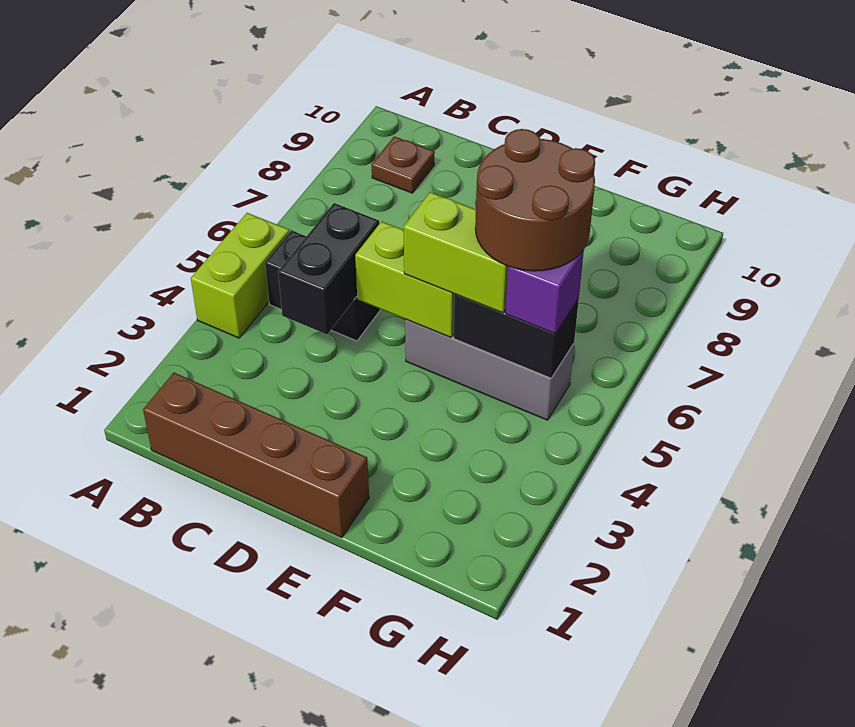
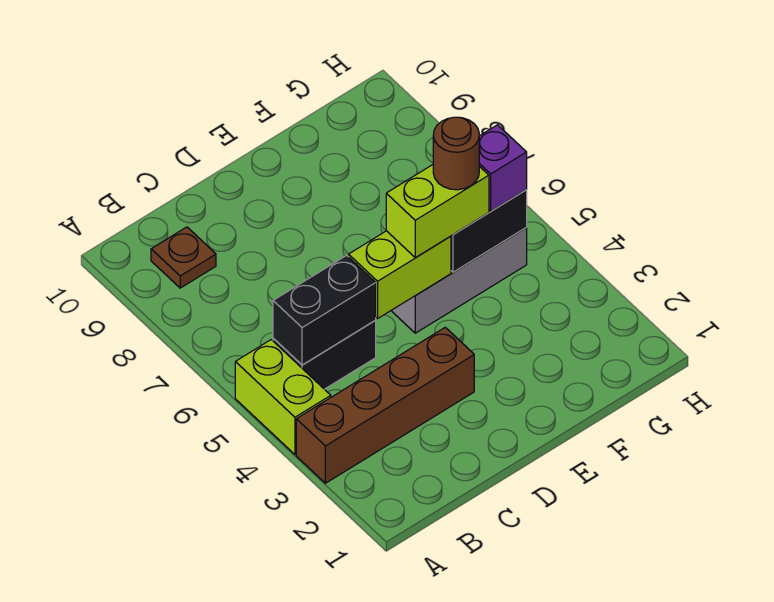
brown brick B1:E1 level 1 -> brown brick A3:D3 level 1
black brick C4:C5 level 2 -> black brick B5:C5 level 2
brown round brick F5:G6 level 4 -> brown round brick F5 level 4

